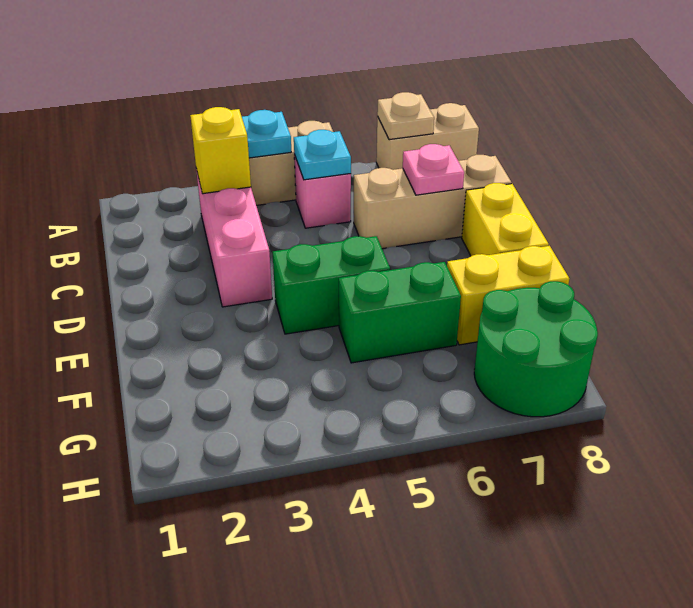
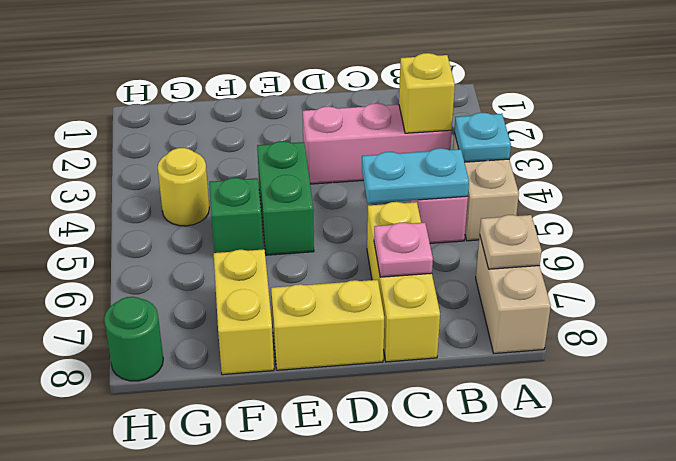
cyan plate B5 level 2 -> cyan plate B5:C5 level 2
tan brick C6:C8 level 1 -> yellow brick C6:C8 level 1
green brick F5:F6 level 1 -> green brick F5 level 1
none -> yellow round brick G4 level 1
green round brick G7:H8 level 1 -> green round brick H8 level 1

